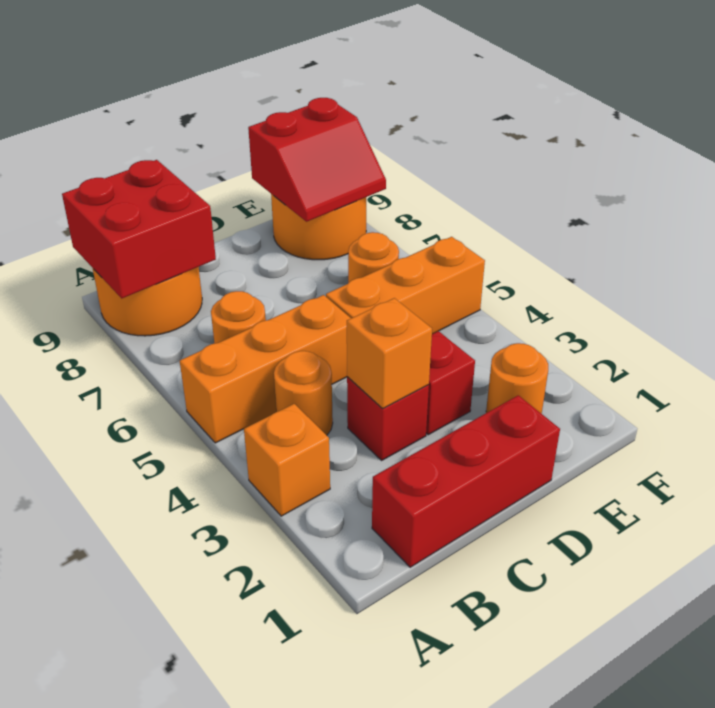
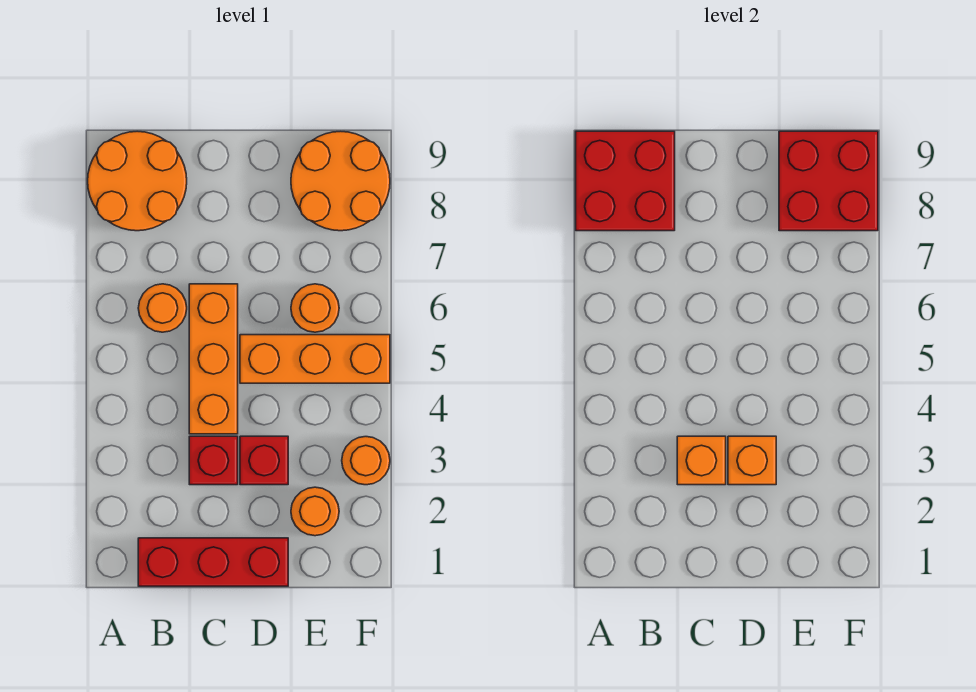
orange brick A3 level 1 -> orange brick D3 level 2
orange brick A5:C5 level 1 -> orange brick C4:C6 level 1
orange round brick B4 level 1 -> orange round brick F3 level 1
red slope E8:F9 level 2 top 9 -> red brick E8:F9 level 2

